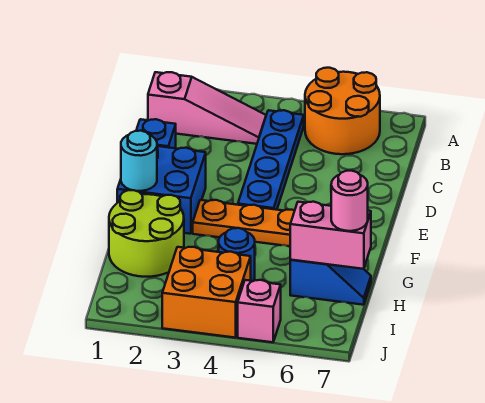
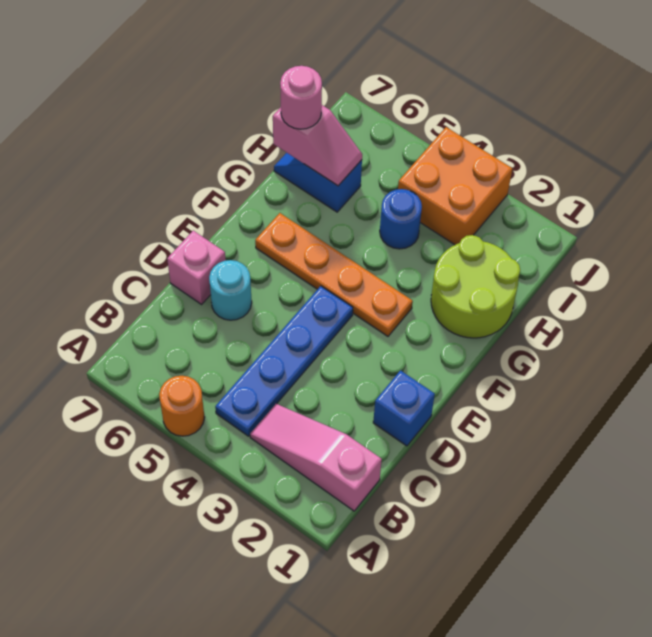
orange round brick A5:B6 level 1 -> orange round brick A5 level 1
blue brick E1:F2 level 1 -> none
cyan round brick F1 level 2 -> cyan round brick D6 level 1
pink brick H6:H7 level 2 -> pink slope H6:H7 level 2 top 7
pink brick J5 level 1 -> pink brick D7 level 1

